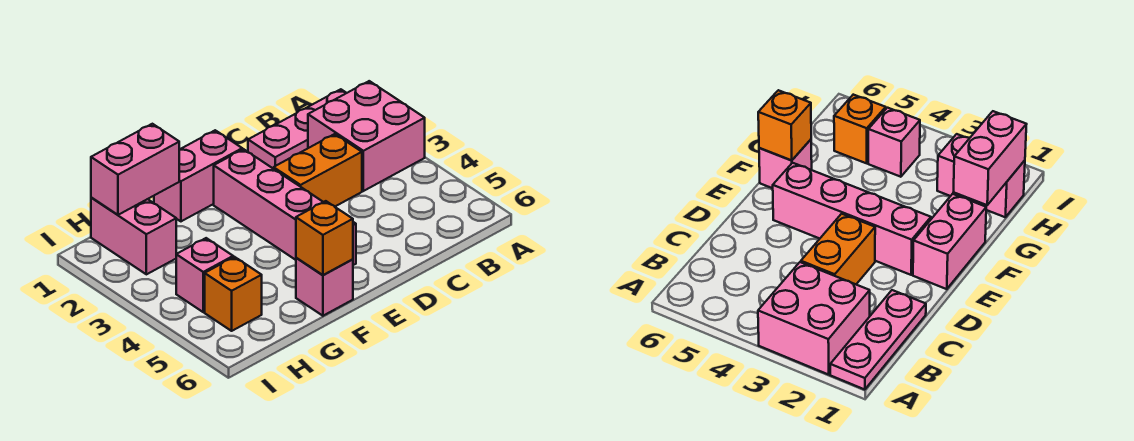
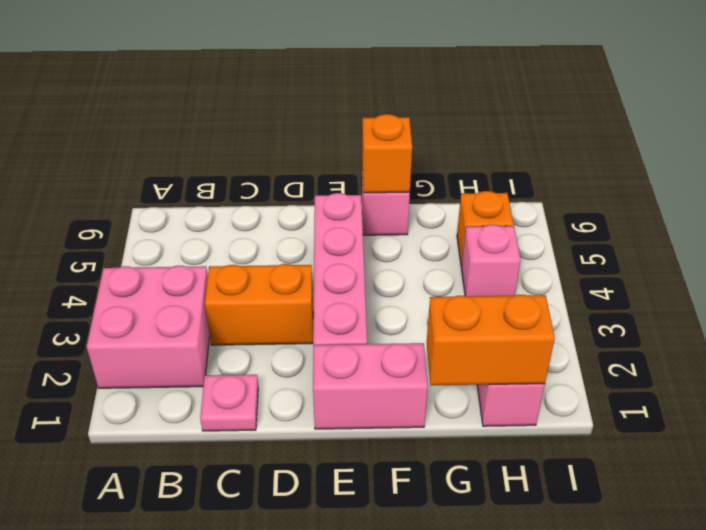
pink plate A1:C1 level 1 -> pink plate C1 level 1
pink brick G1:H1 level 2 -> orange brick G1:H1 level 2

